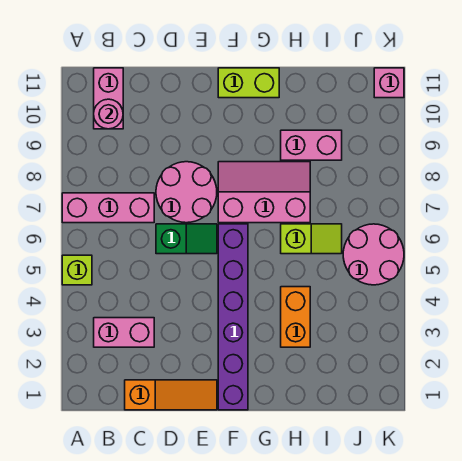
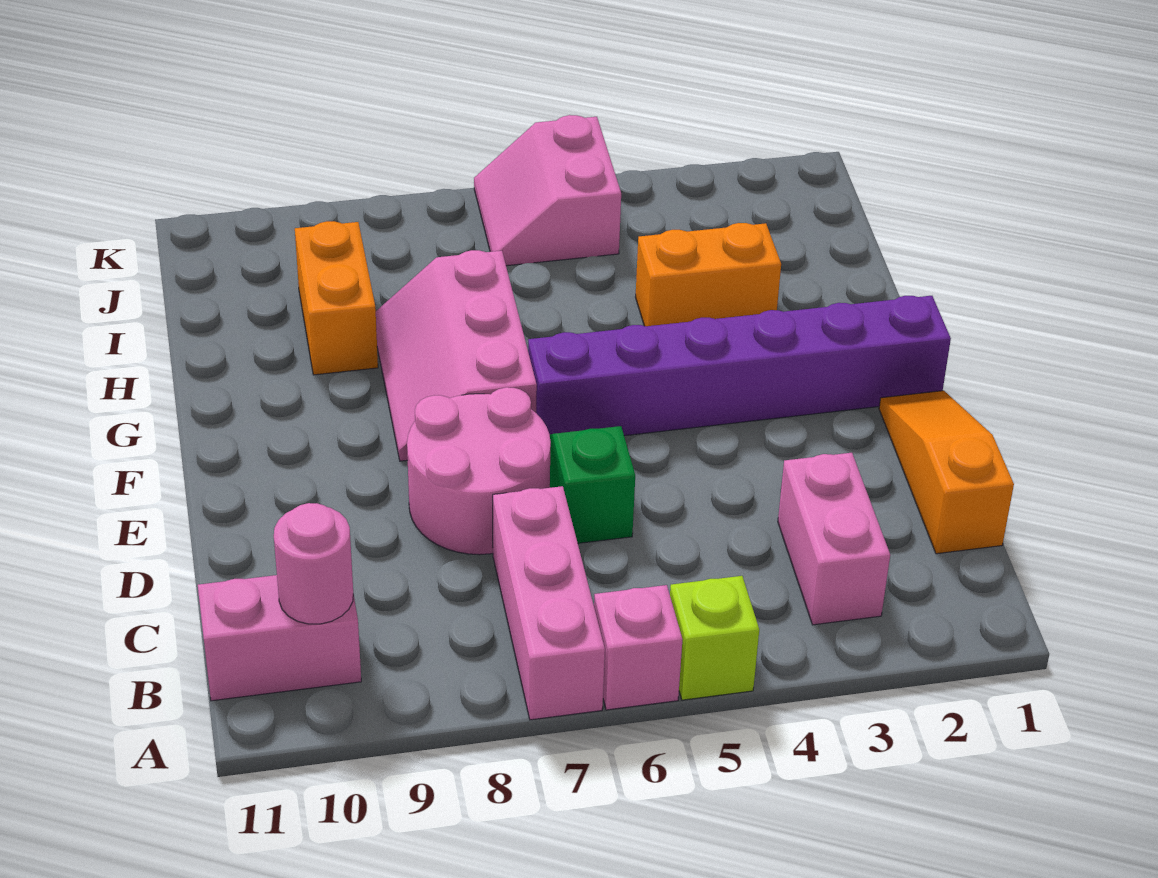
lime brick F11:G11 level 1 -> none
lime slope H6:I6 level 1 top H -> none
pink brick H9:I9 level 1 -> orange brick H9:I9 level 1
pink round brick J5:K6 level 1 -> pink slope J5:K6 level 1 top 5
pink brick K11 level 1 -> pink brick A6 level 1

